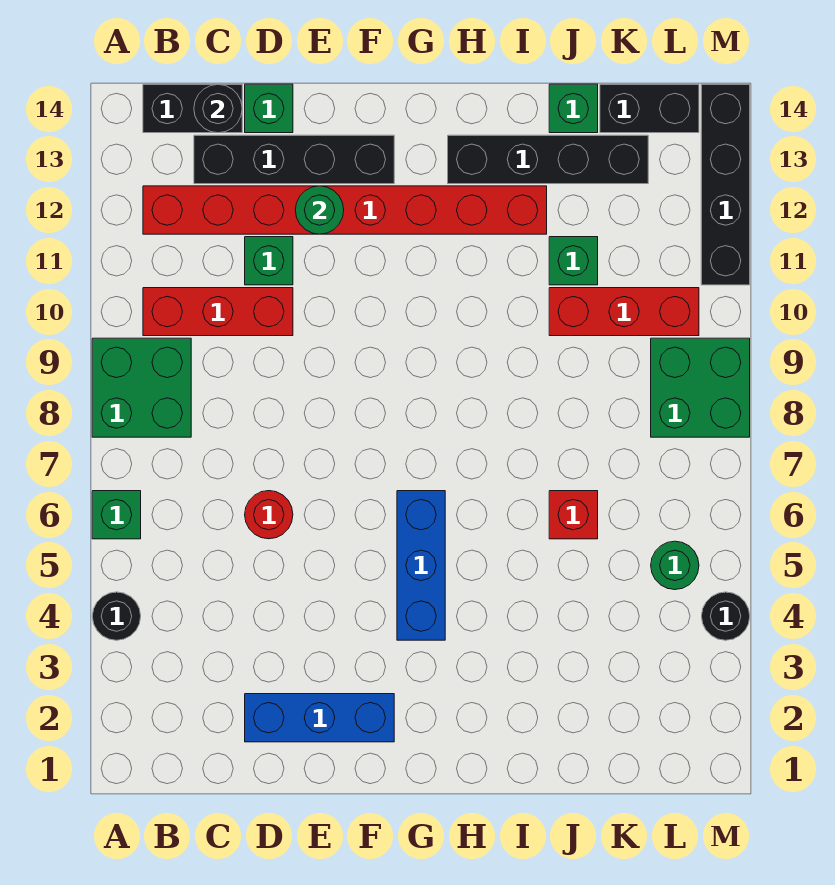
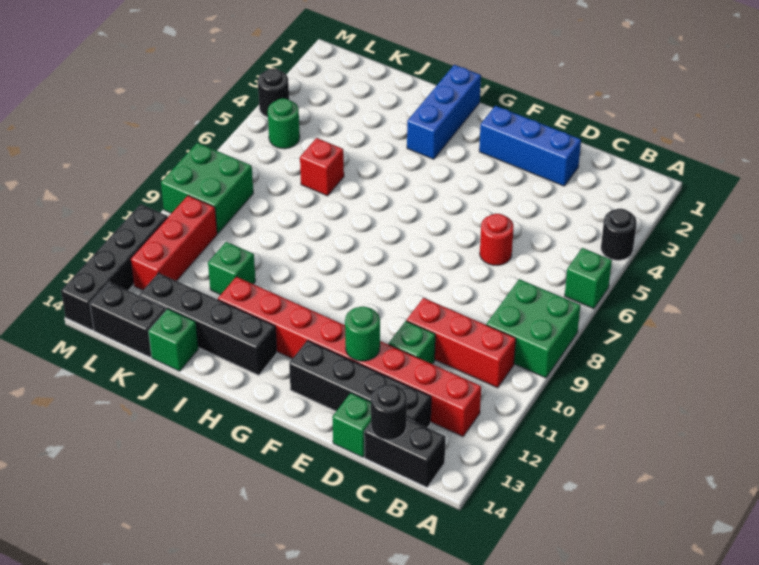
blue brick G4:G6 level 1 -> blue brick H1:H3 level 1
red brick J10:L10 level 1 -> red brick L10:L12 level 1

